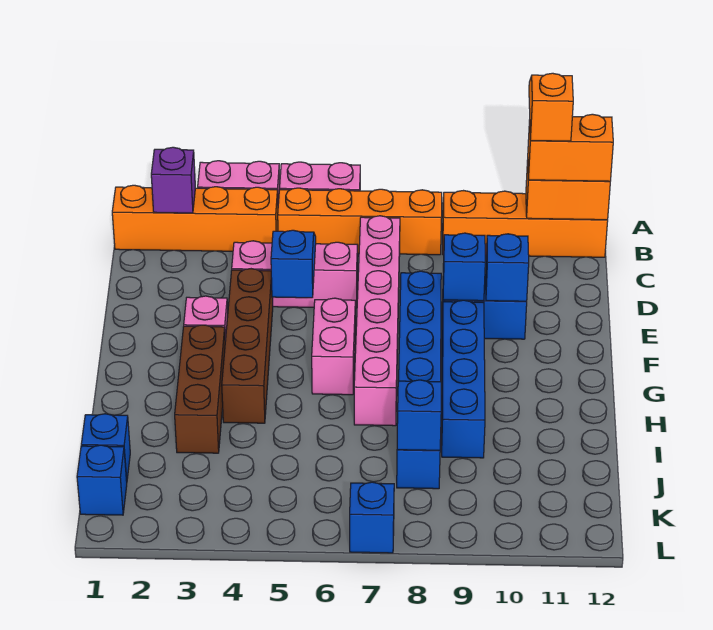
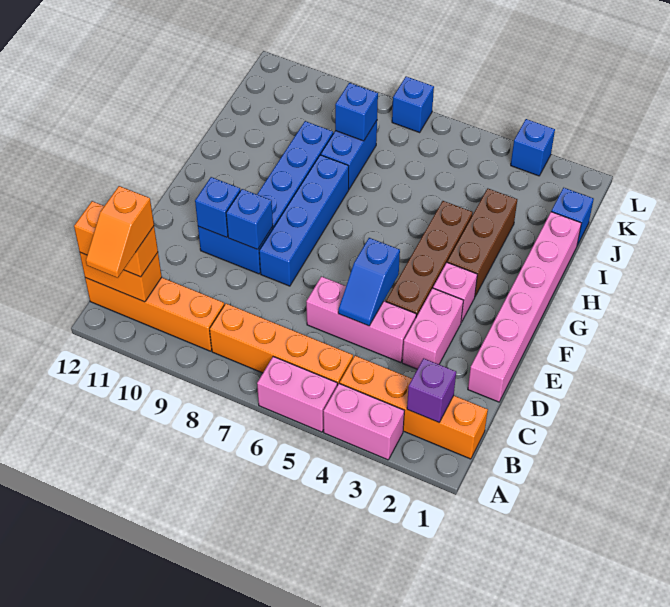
pink brick C7:H7 level 1 -> pink brick D1:I1 level 1
pink brick F6:G6 level 1 -> pink brick D3:E3 level 1
blue brick K1 level 1 -> blue brick L3 level 1

